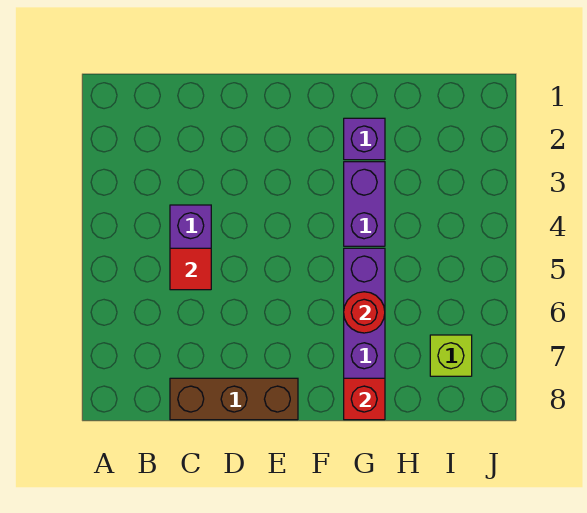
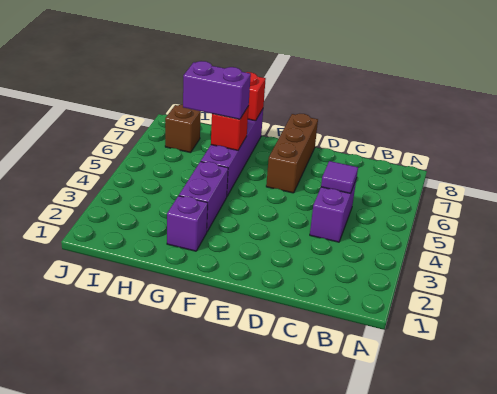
red tile C5 level 2 -> purple tile C5 level 2
brown brick C8:E8 level 1 -> brown brick E6:E8 level 1
red round brick G6 level 2 -> red brick G6 level 2
none -> purple brick G6:H6 level 3
lime brick I7 level 1 -> brown brick I7 level 1

